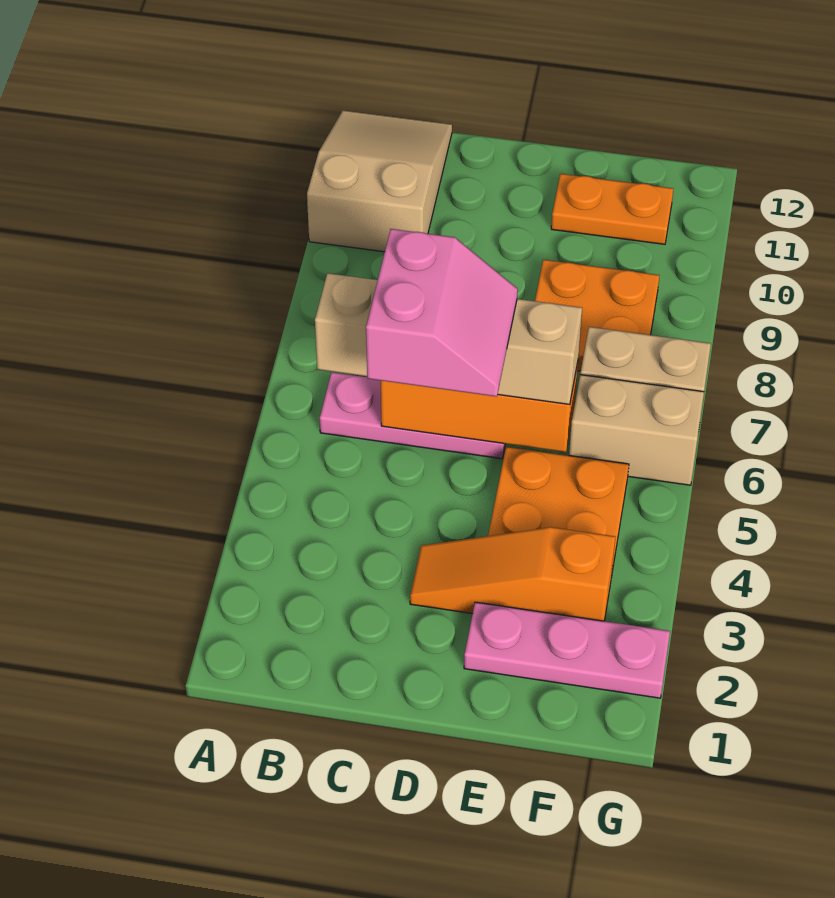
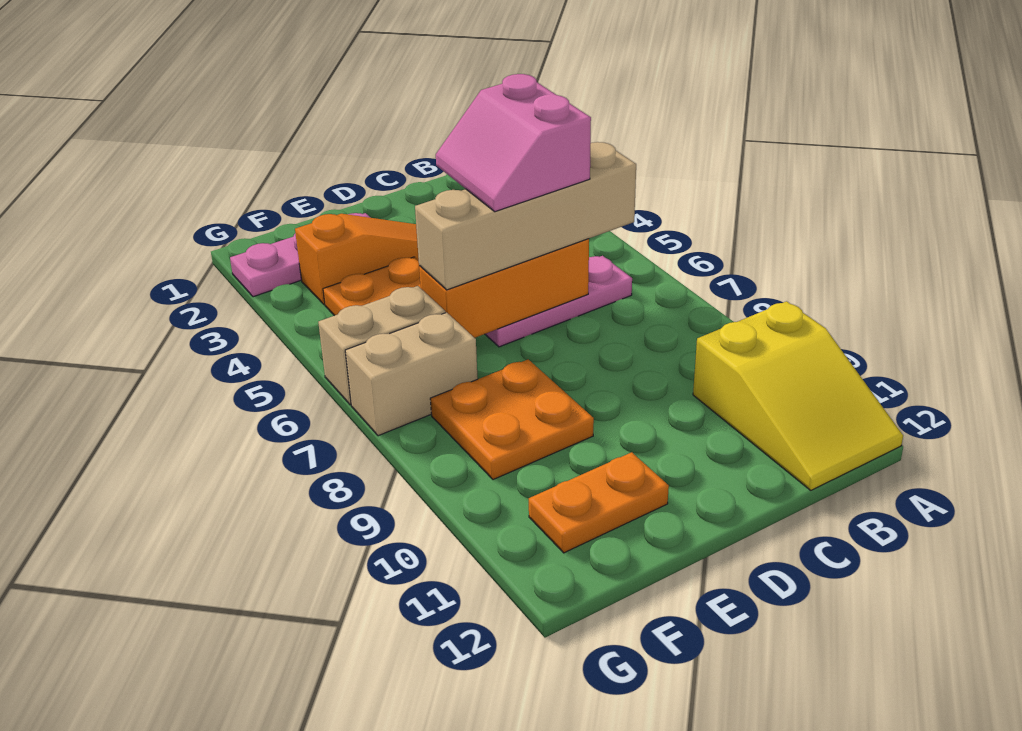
tan slope A10:B12 level 1 top 10 -> yellow slope A10:B12 level 1 top 10

